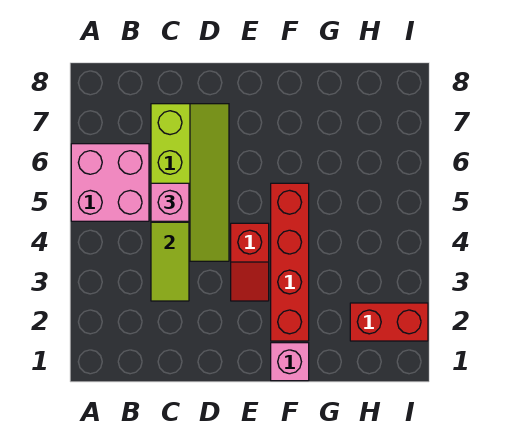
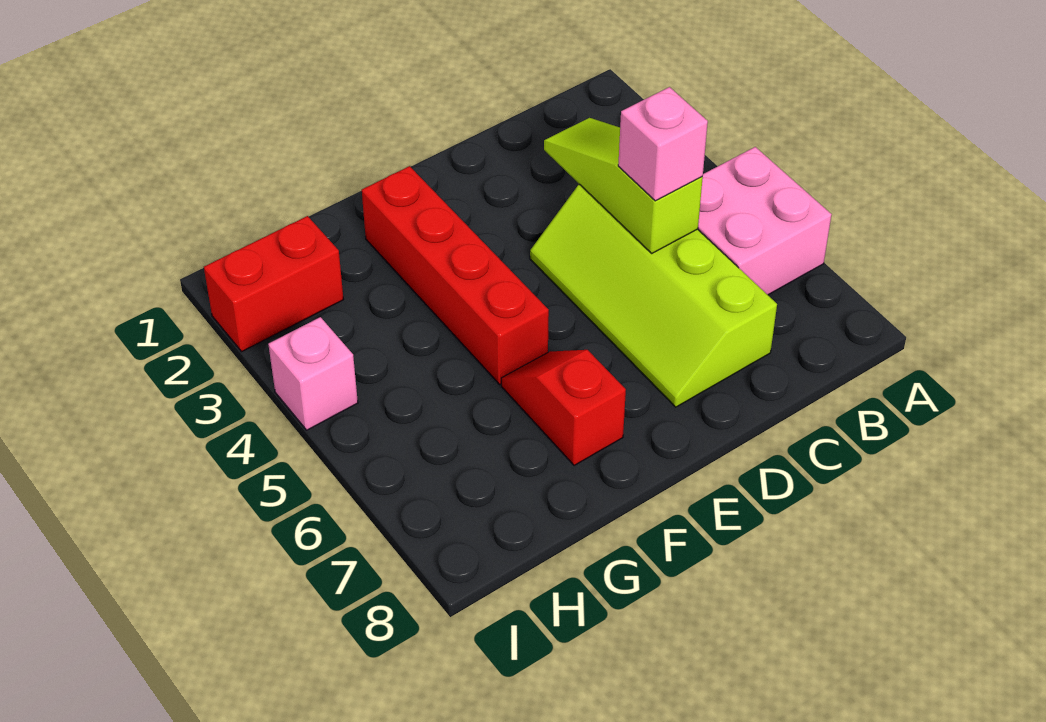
red slope E3:E4 level 1 top 4 -> red slope F6:F7 level 1 top 7
pink brick F1 level 1 -> pink brick I4 level 1

